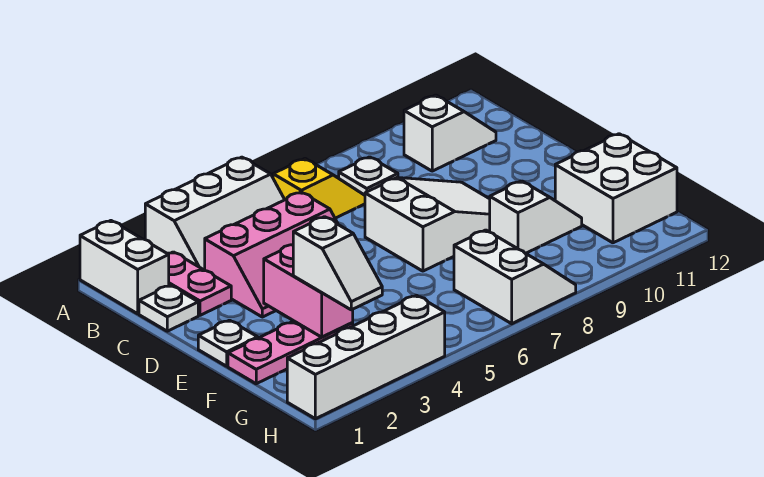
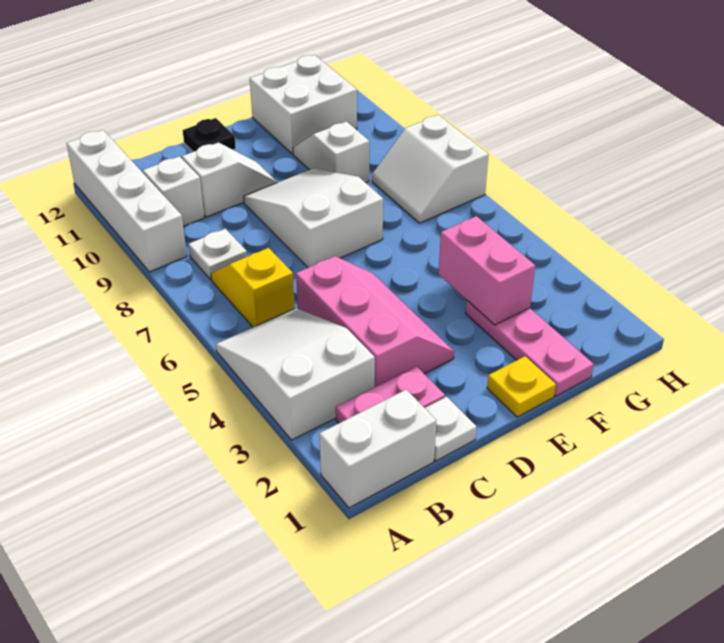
white slope A3:B5 level 1 top A -> white slope A3:B5 level 1 top 3
none -> black plate D12 level 1
white plate E1 level 1 -> yellow plate E1 level 1
pink brick E3:F3 level 2 -> pink brick F3:F4 level 2
white slope F3:G3 level 3 top F -> white slope C10:D10 level 1 top C
white slope G7:H8 level 1 top 7 -> white slope G7:H8 level 1 top H
white brick H1:H4 level 1 -> white brick A9:A12 level 1

